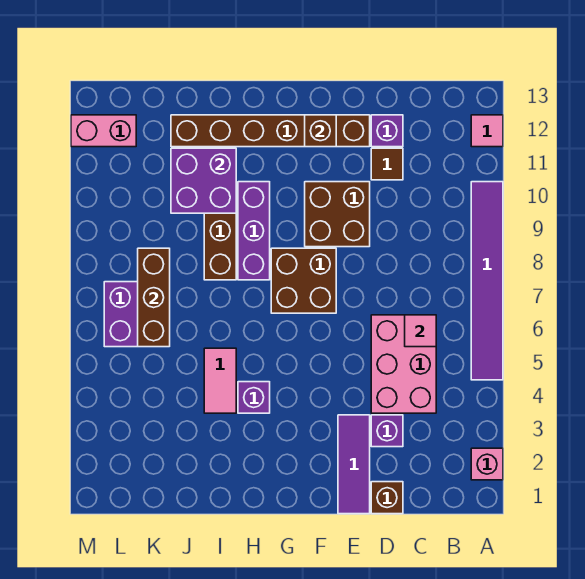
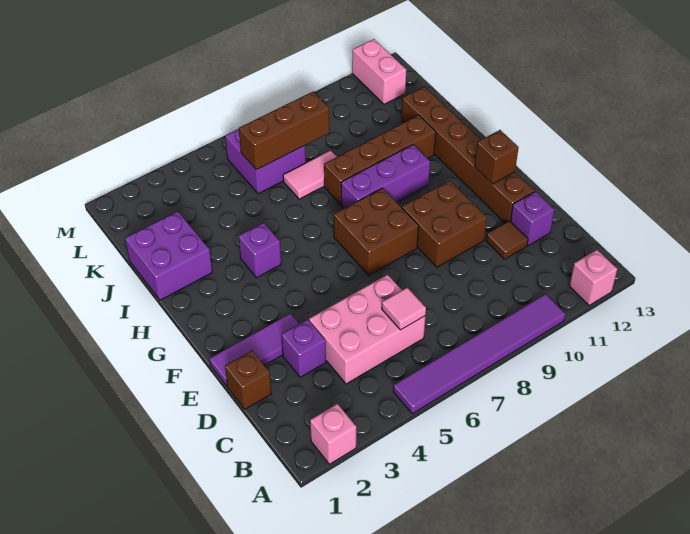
pink tile A12 level 1 -> pink brick A12 level 1
pink tile I4:I5 level 1 -> pink tile J7:J8 level 1
purple brick I10:J11 level 2 -> purple brick I1:J2 level 1

